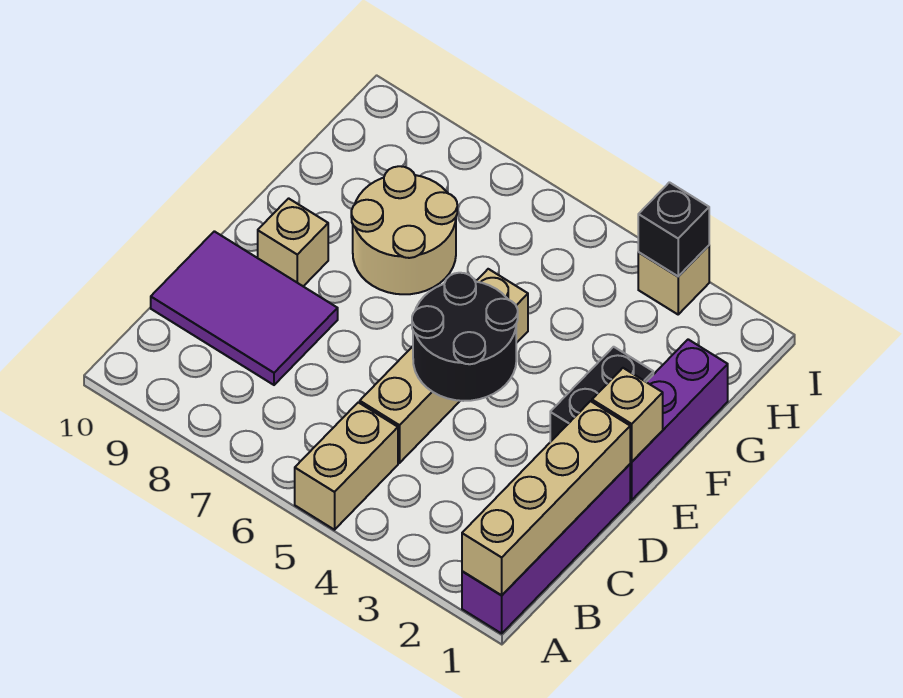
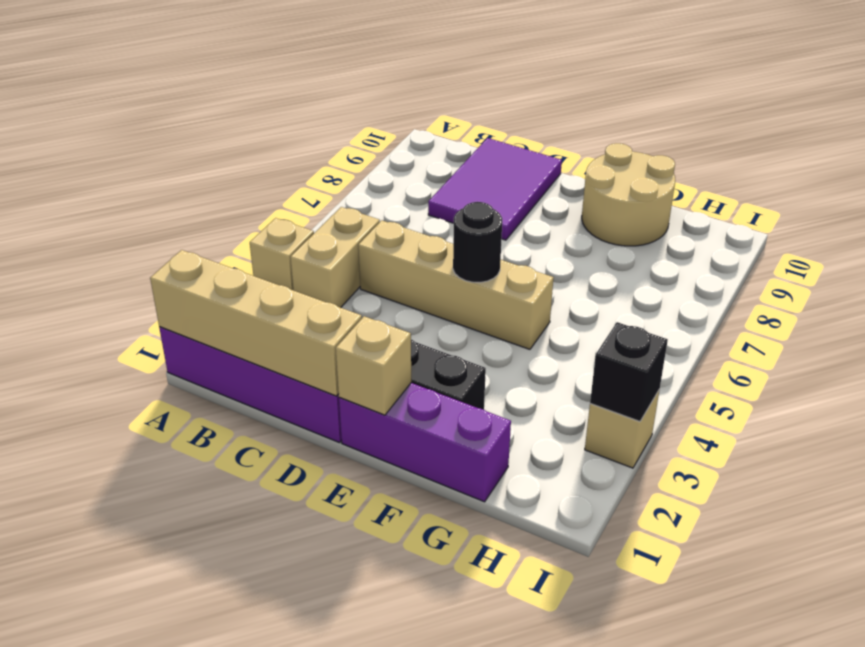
tan brick A5:B5 level 1 -> tan brick B4:B5 level 1
black round brick D4:E5 level 2 -> black round brick E5 level 2
tan brick E9 level 1 -> tan brick A4 level 1
tan round brick F7:G8 level 1 -> tan round brick F9:G10 level 1

